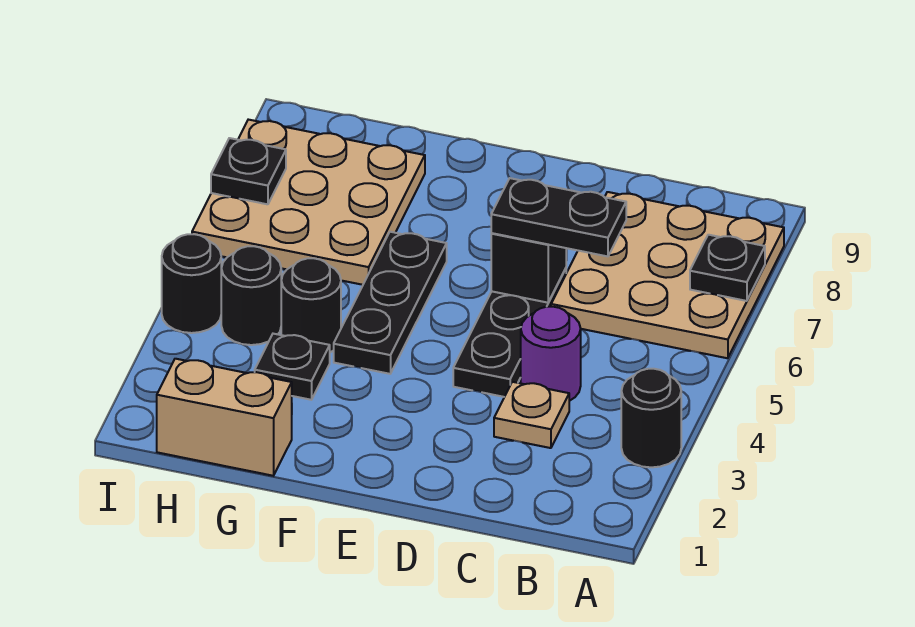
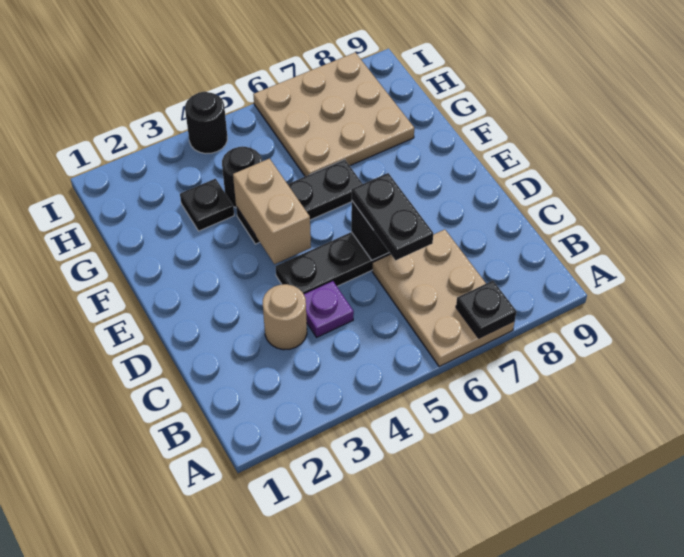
black round brick A3 level 1 -> none
tan plate A6:C8 level 1 -> tan plate A6:C7 level 1
tan plate C3 level 1 -> tan round brick C3 level 1
purple round brick C4 level 1 -> purple plate C4 level 1
tan brick G1:H1 level 1 -> tan brick E4:F4 level 2
black round brick H4 level 1 -> none
black plate I7 level 2 -> none

